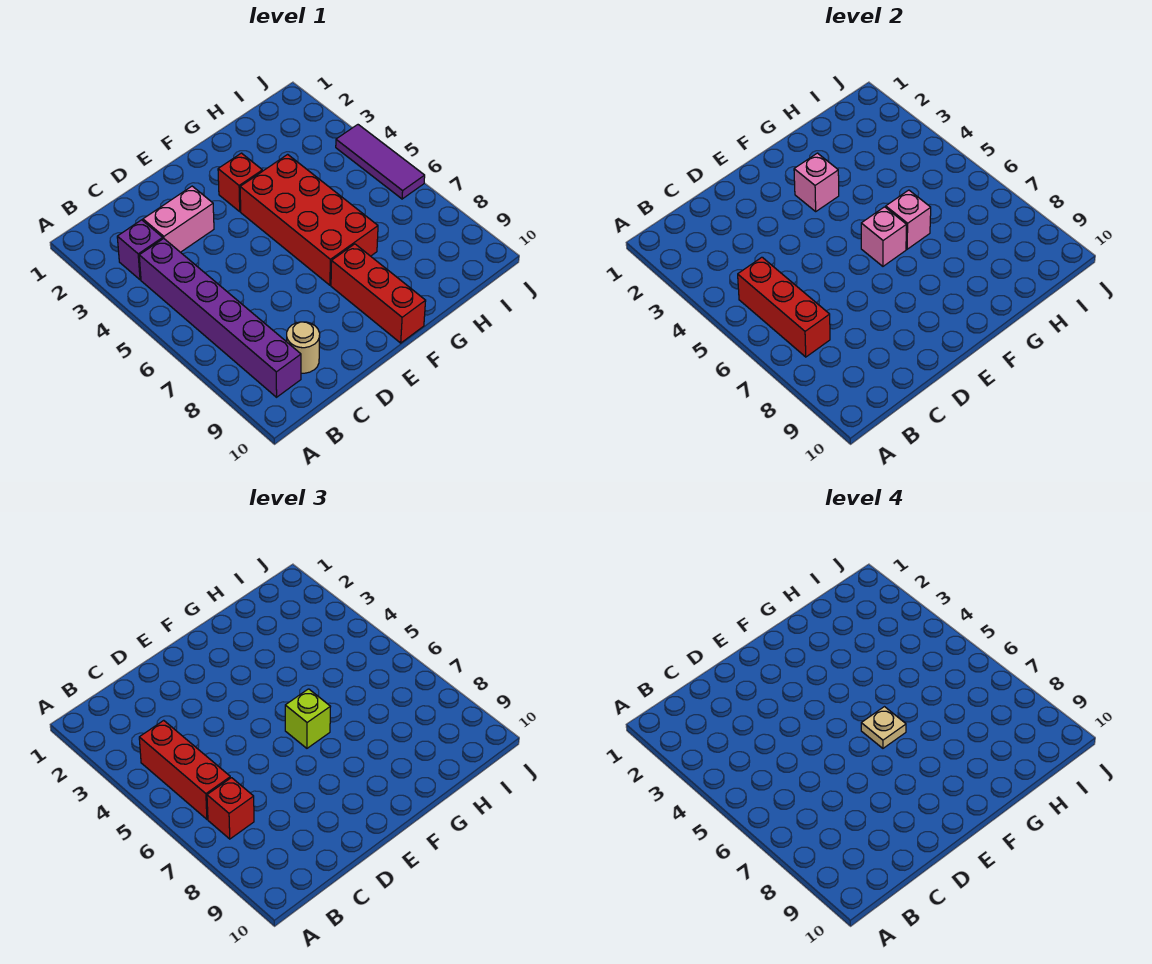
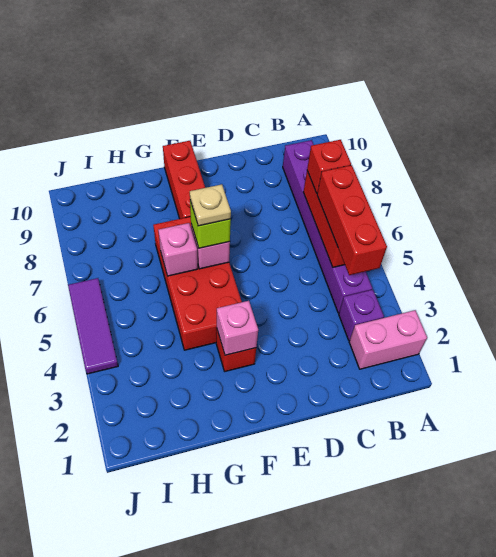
pink brick C3:D3 level 1 -> pink brick A2:B2 level 1
tan round brick C9 level 1 -> none

